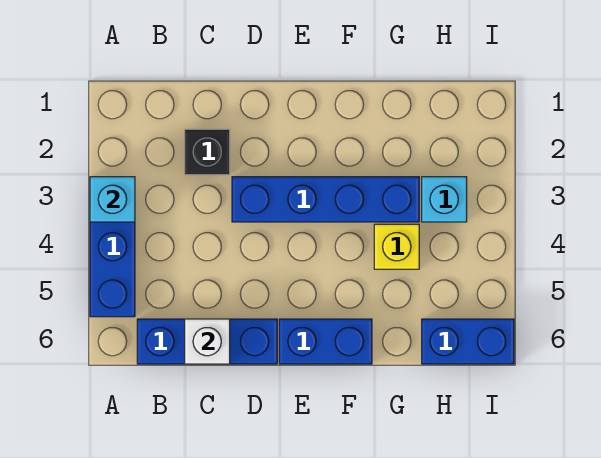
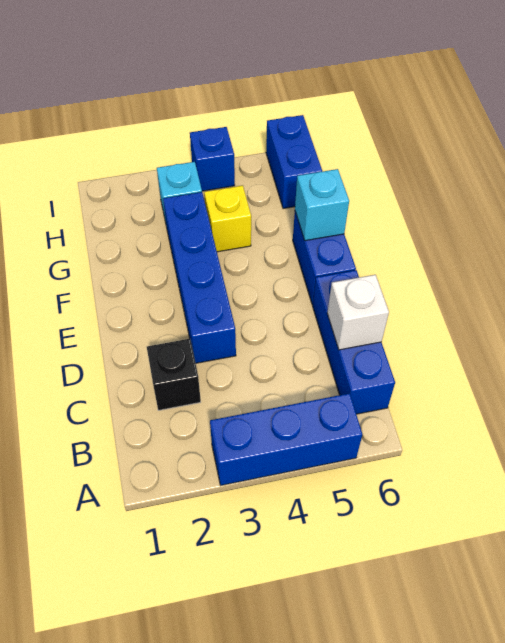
cyan brick A3 level 2 -> cyan brick F6 level 2
none -> blue brick I4 level 1

